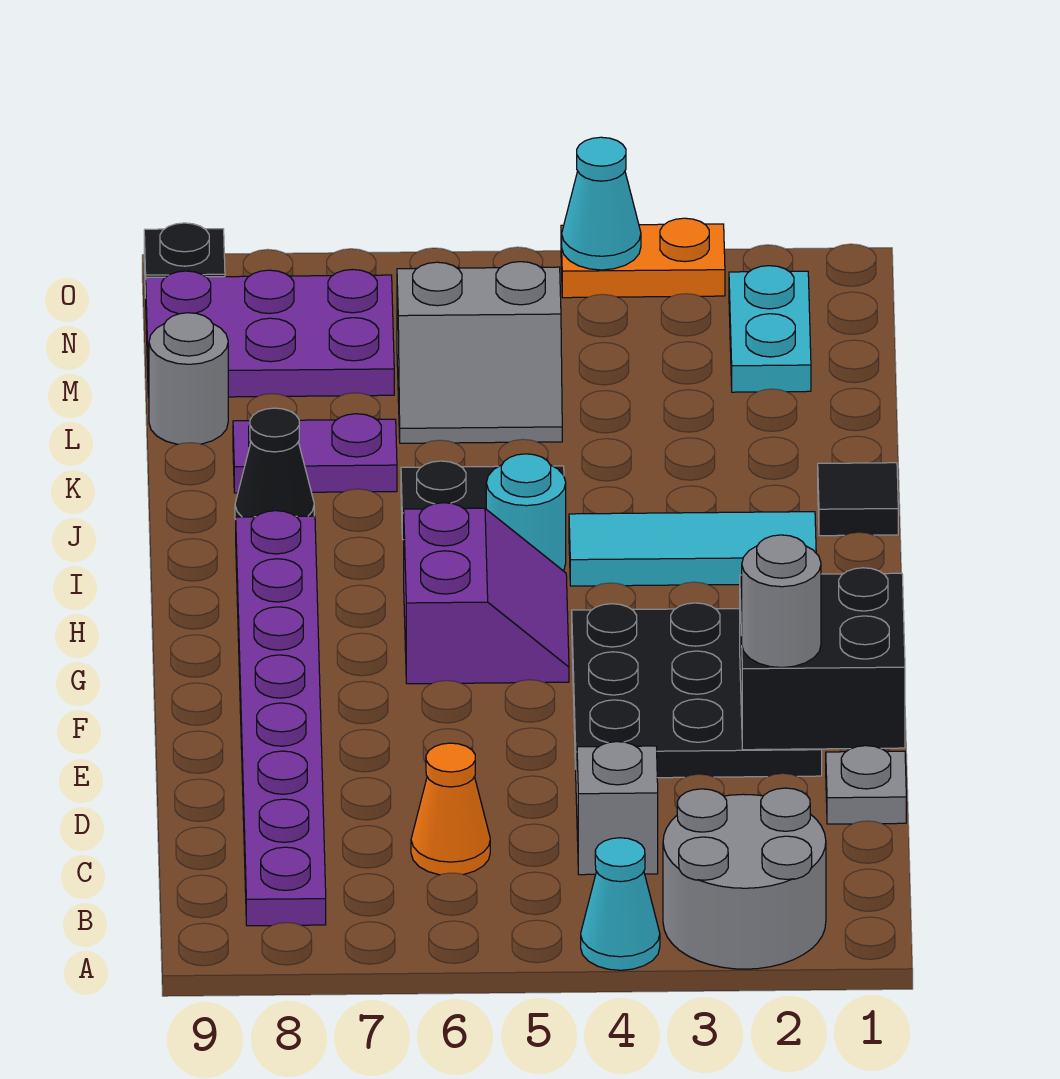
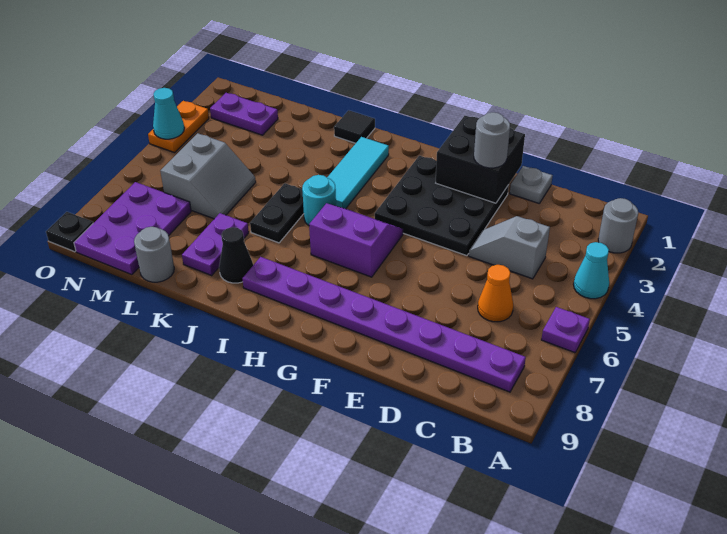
grey round brick A2:B3 level 1 -> grey round brick A2 level 1
none -> purple plate A6 level 1
cyan plate M2:N2 level 1 -> purple plate M2:N2 level 1

